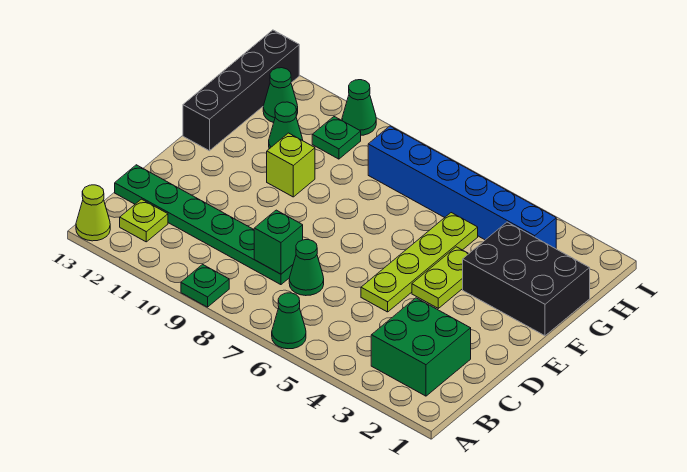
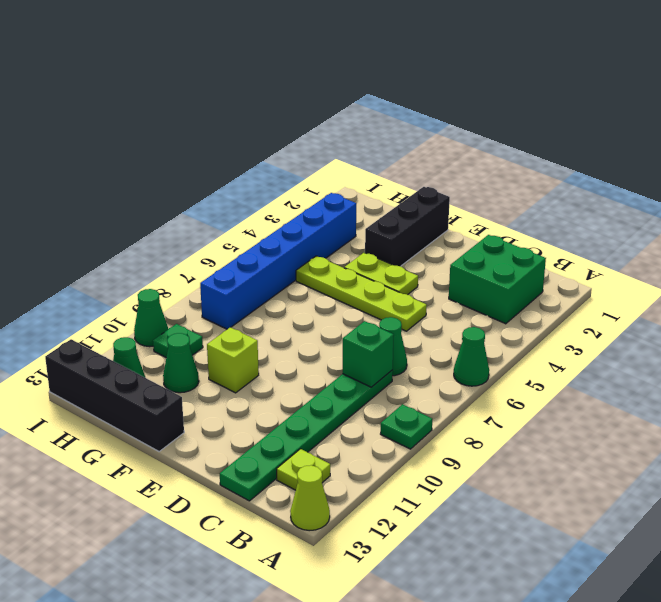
black brick F1:G3 level 1 -> black brick F1:F3 level 1

